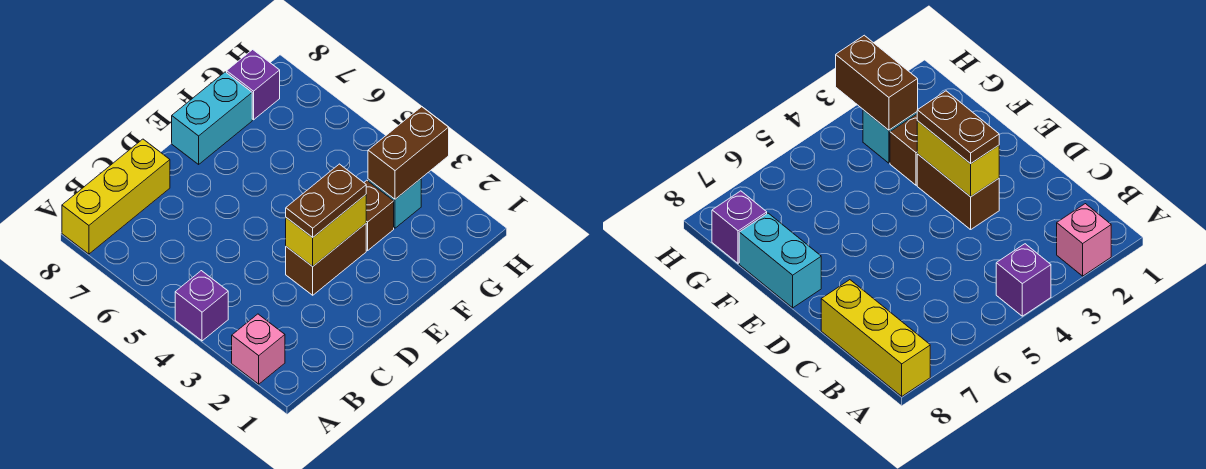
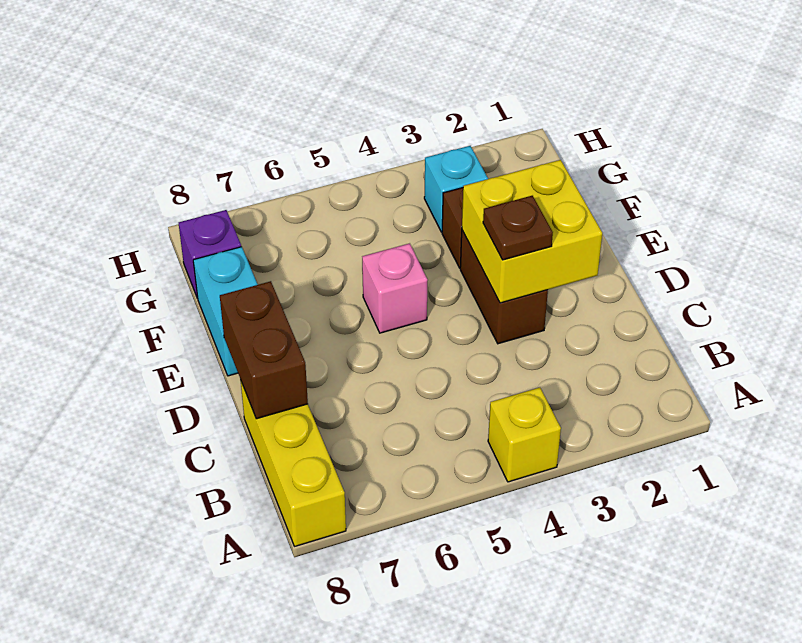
pink brick A2 level 1 -> pink brick E5 level 1
purple brick A4 level 1 -> yellow brick A4 level 1
yellow brick D3:E3 level 2 -> yellow brick D2:E3 level 2
brown plate D3:E3 level 3 -> brown plate D3 level 3
brown brick G3:H3 level 2 -> brown brick C8:D8 level 2

